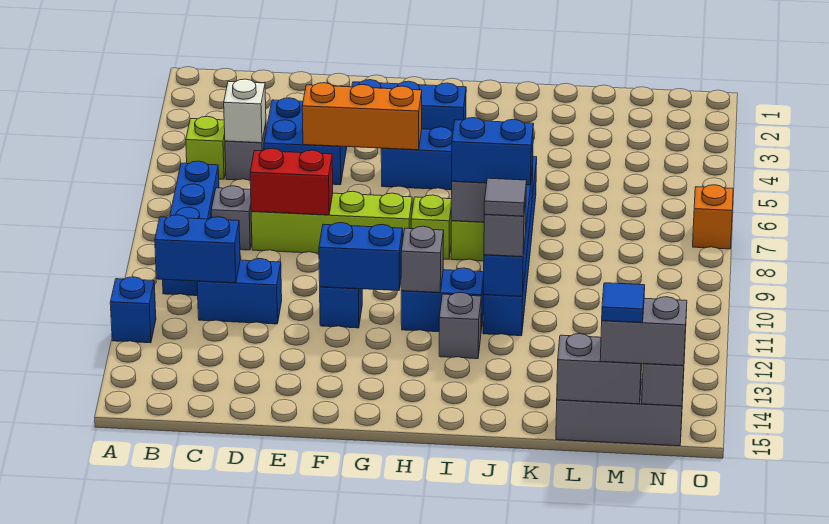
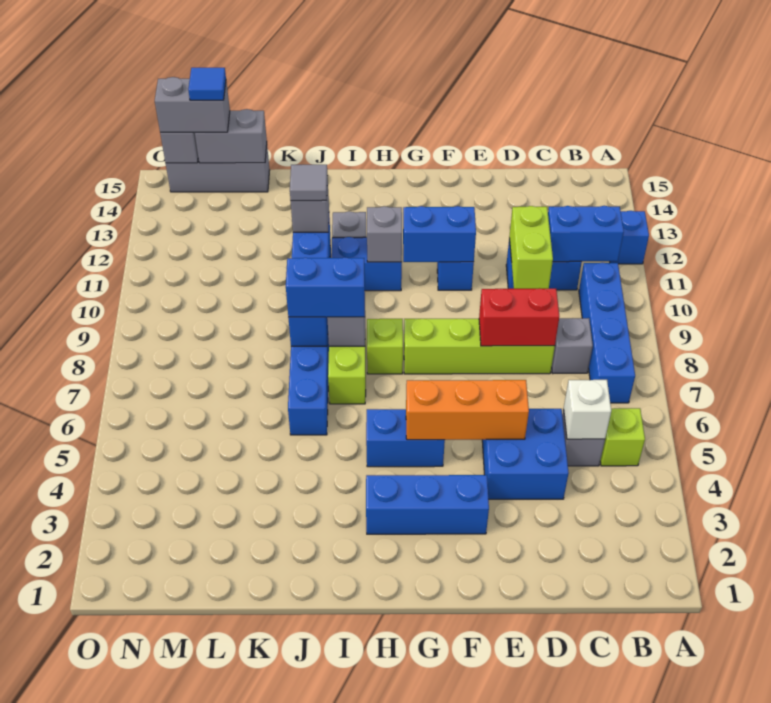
none -> lime brick D10:D11 level 2
orange brick O7 level 1 -> none

